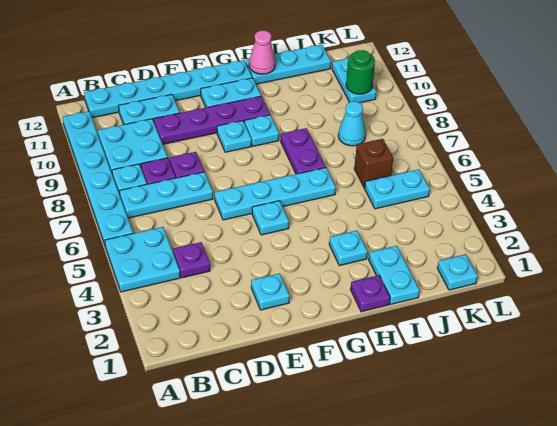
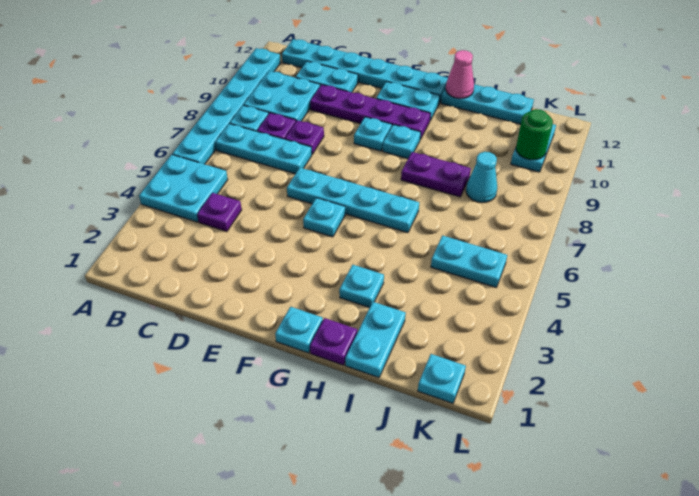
cyan plate E2 level 1 -> cyan plate G1 level 1
purple plate H7:H8 level 1 -> purple plate H8:I8 level 1
brown brick J6 level 1 -> none

